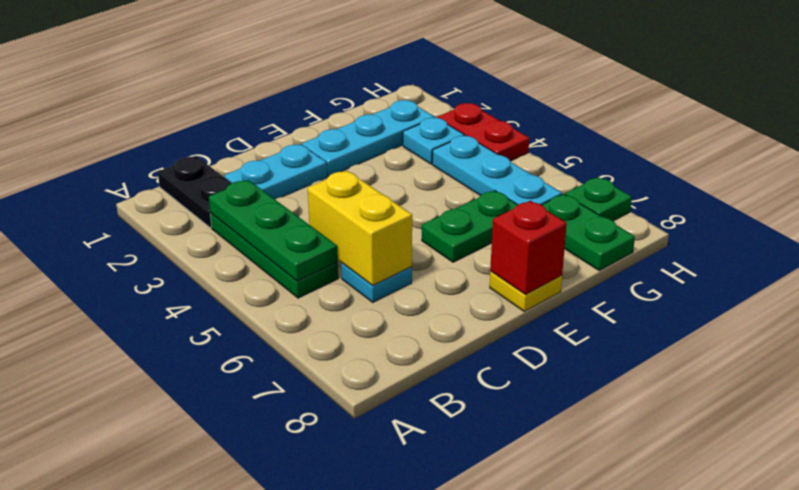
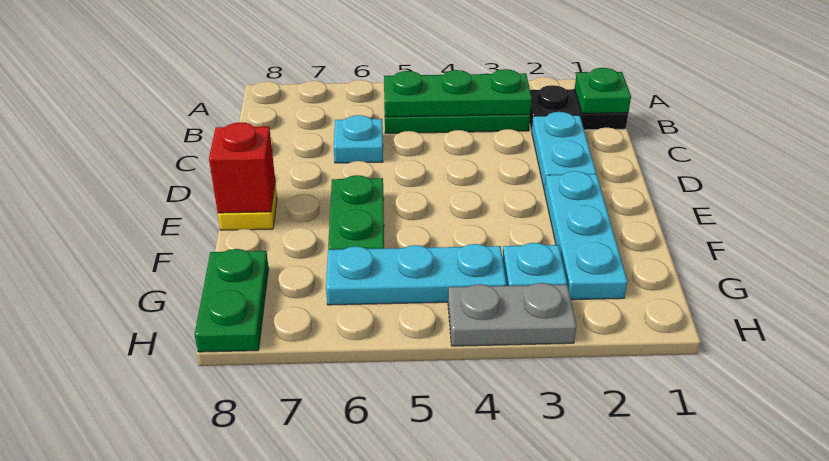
yellow brick C5:C6 level 2 -> none
green plate G7:G8 level 1 -> green plate G8:H8 level 1
red plate H3:H4 level 1 -> grey plate H3:H4 level 1
green plate H7 level 1 -> green plate B1 level 2

